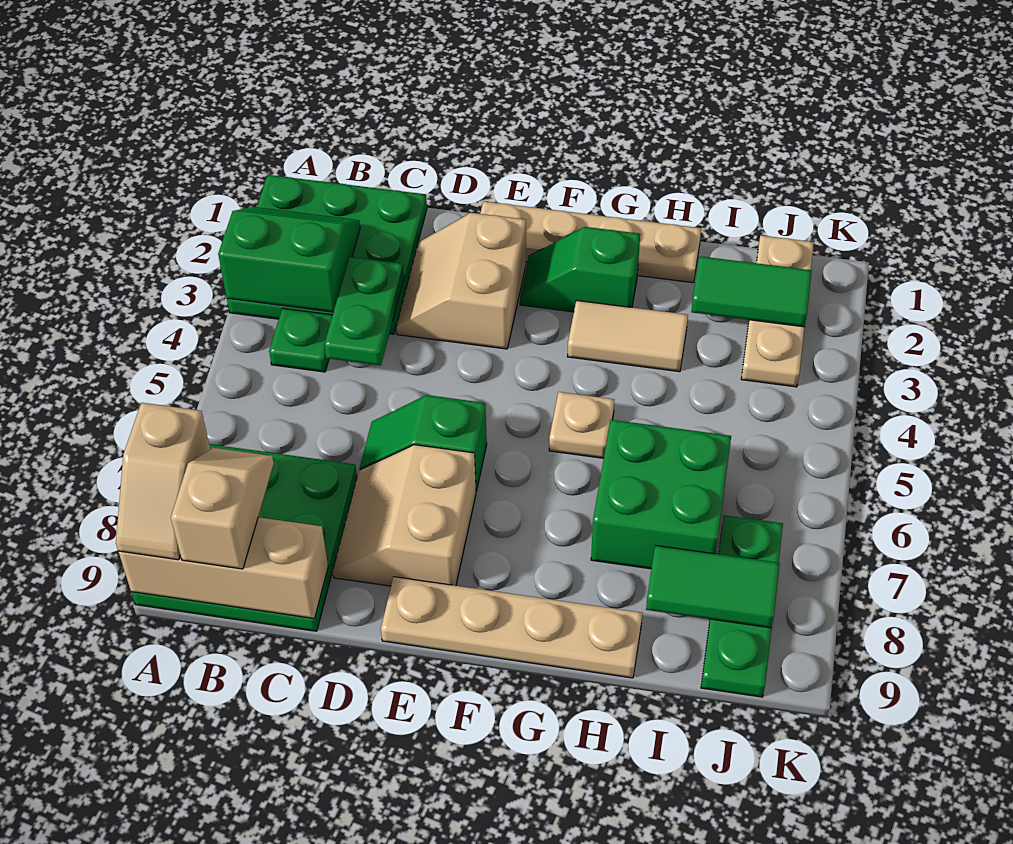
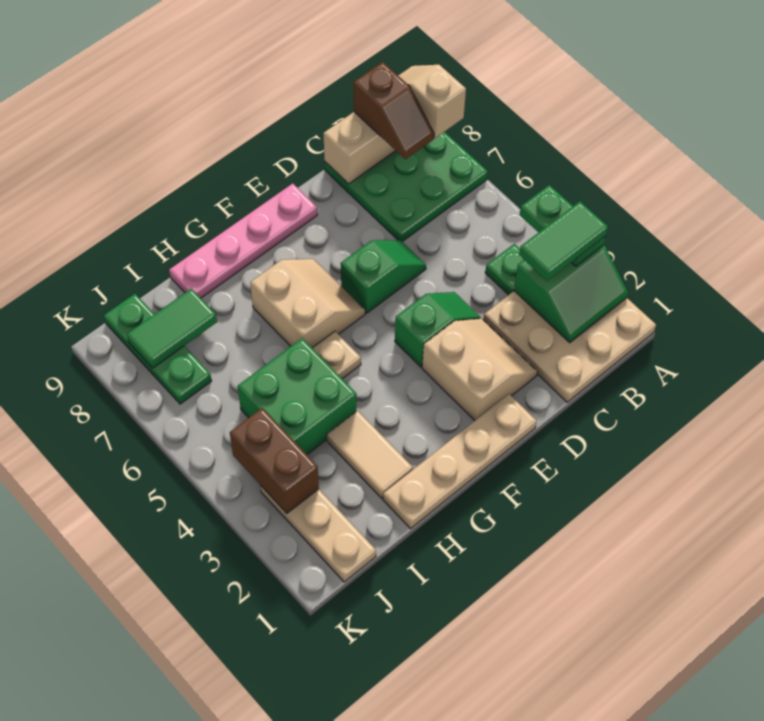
green plate A1:C3 level 1 -> tan plate A1:C3 level 1
tan slope B8:B9 level 3 top 9 -> brown slope B8:B9 level 3 top 9
green plate C3:C4 level 2 -> green plate A3:A4 level 3
tan slope D7:E8 level 1 top E -> tan slope F6:G7 level 1 top G
tan plate E9:H9 level 1 -> pink plate E9:H9 level 1
green slope F2:G2 level 1 top G -> green slope D4:E4 level 1 top E
tan tile G3:H3 level 1 -> tan tile H2:H3 level 1
green brick H6:I7 level 1 -> green brick H4:I5 level 1
green tile I2:J2 level 2 -> green tile A3:B3 level 4
none -> brown brick J3:J4 level 2

